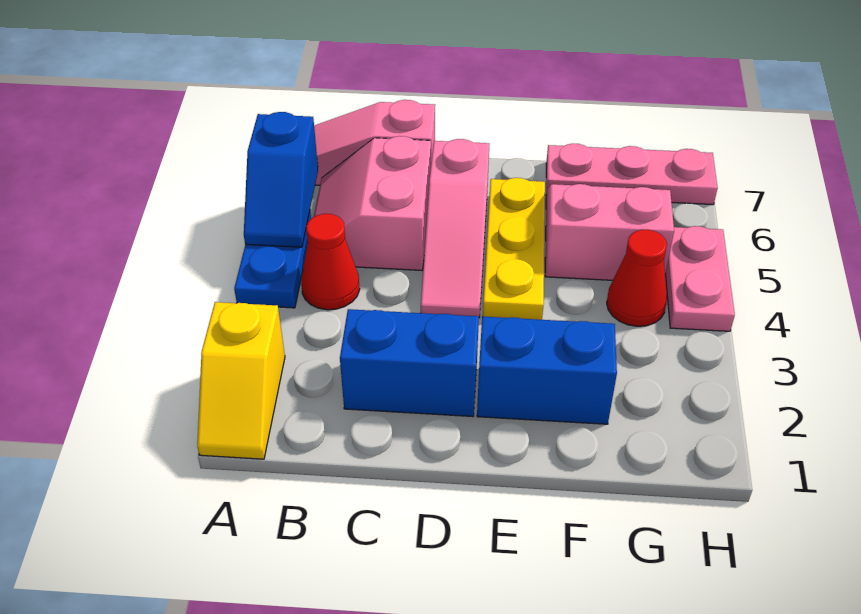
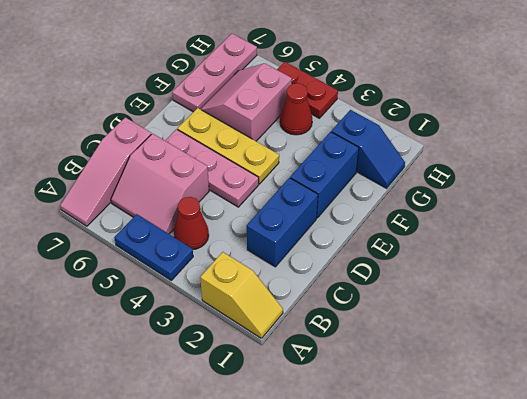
blue slope A5:A6 level 2 top 6 -> blue slope G1:G2 level 1 top 2
pink slope D4:D6 level 1 top 6 -> pink plate D4:D6 level 1
pink plate H4:H5 level 1 -> red plate H4:H5 level 1

